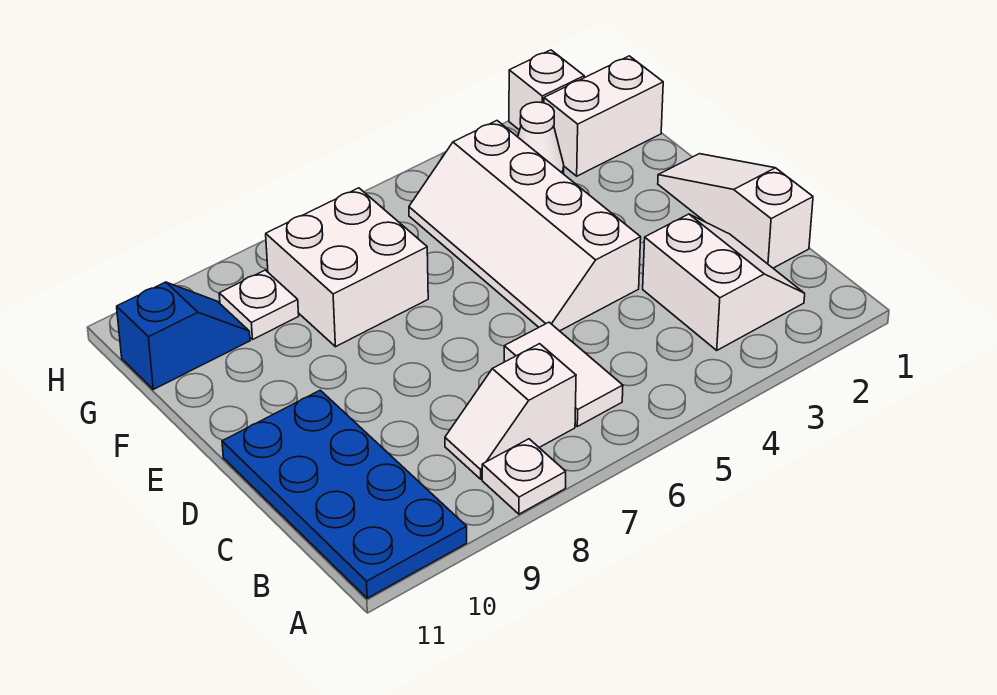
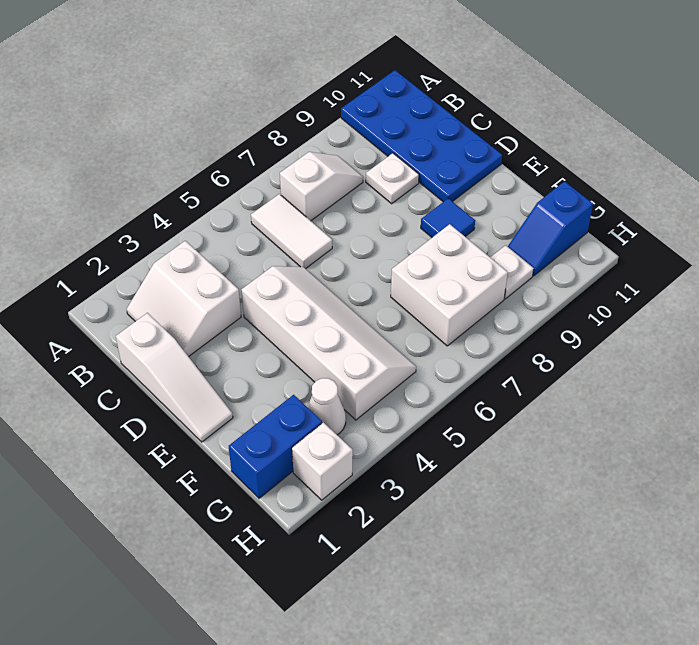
white plate A8 level 1 -> white plate C9 level 1
none -> blue tile E9 level 1
white brick G1:G2 level 1 -> blue brick G1:G2 level 1

